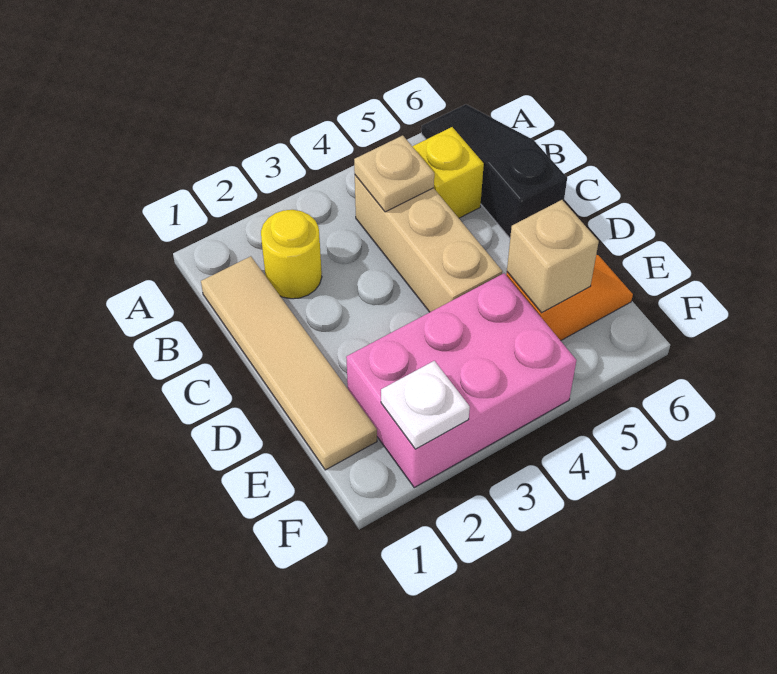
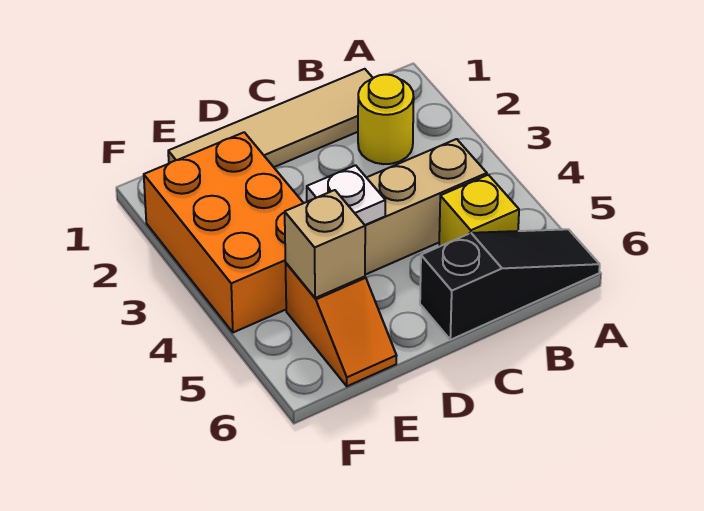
tan plate B4 level 2 -> none
pink brick E2:F4 level 1 -> orange brick E2:F4 level 1
white plate F2 level 2 -> white plate D4 level 2

